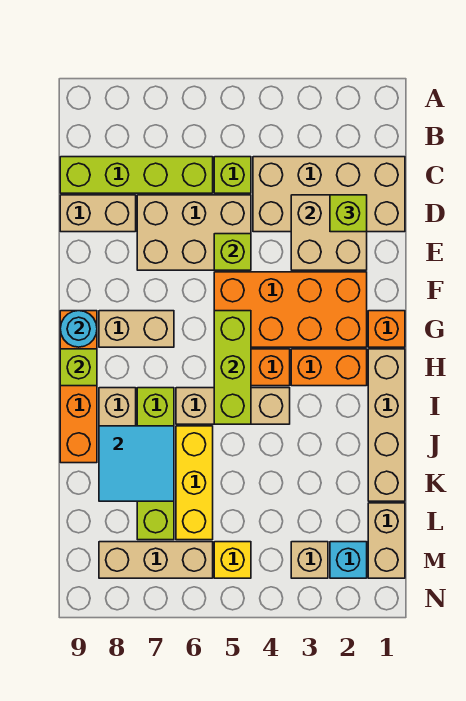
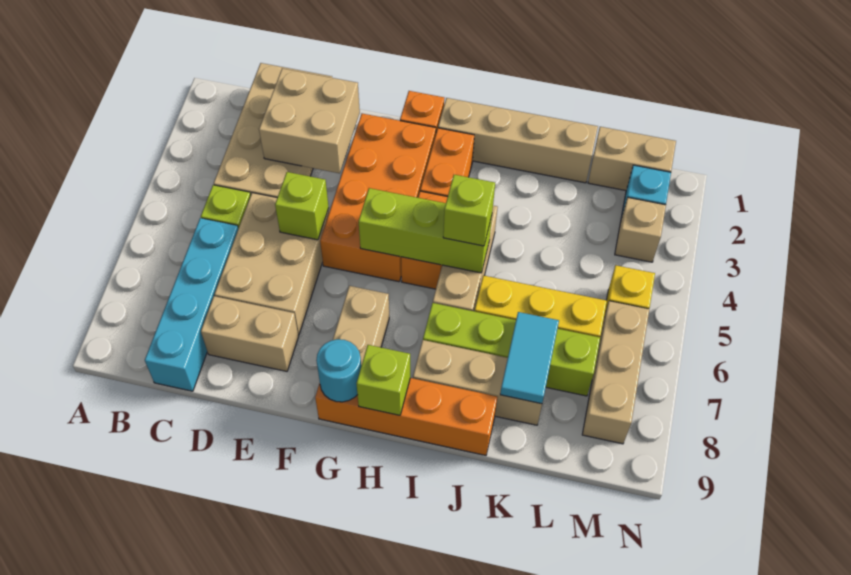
lime brick C6:C9 level 1 -> cyan brick C6:C9 level 1
lime brick D2 level 3 -> lime brick I5 level 3
tan brick D8:D9 level 1 -> tan brick D8:E8 level 1
cyan tile J7:K8 level 2 -> cyan tile K7:K8 level 2

